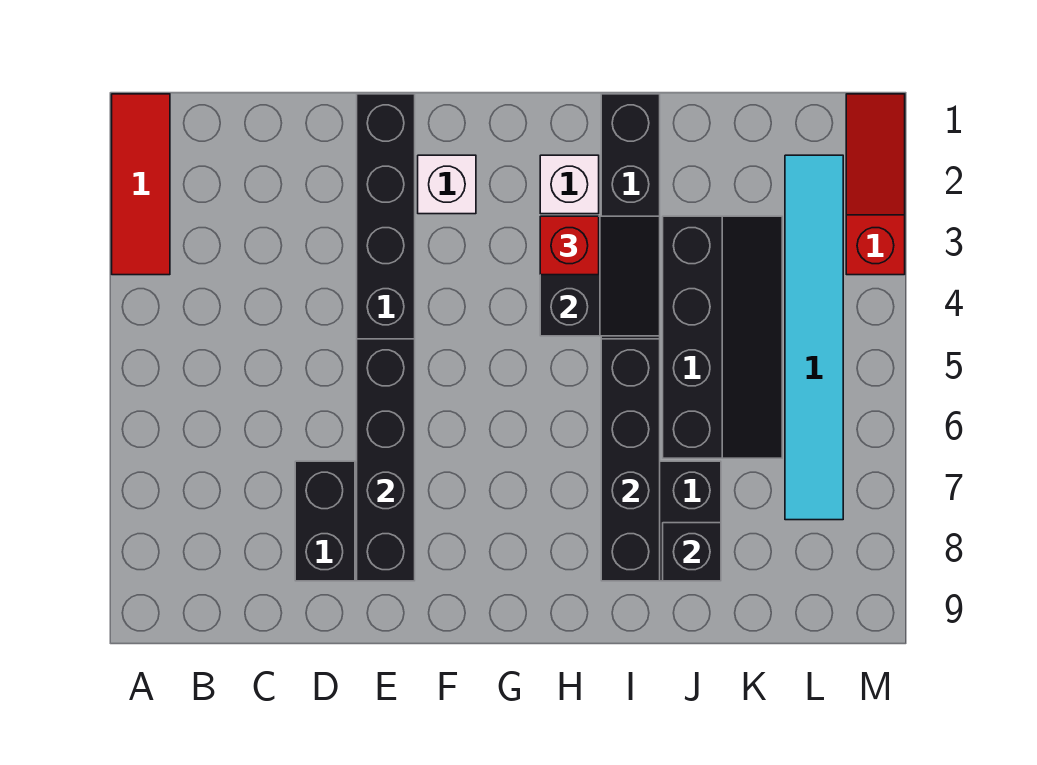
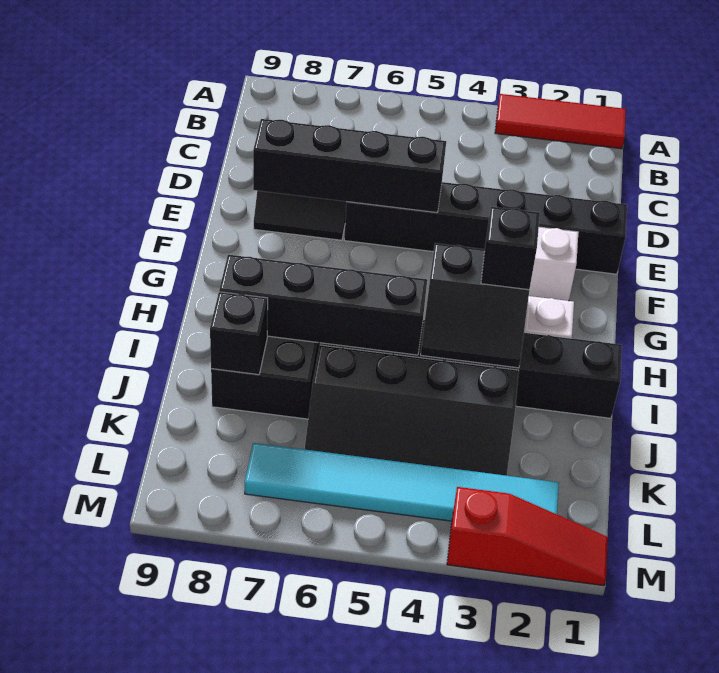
red brick H3 level 3 -> black brick H3 level 3

